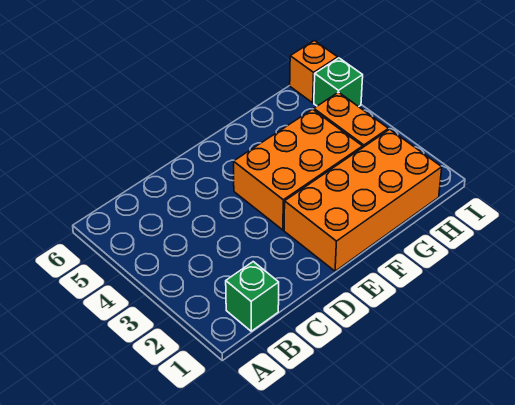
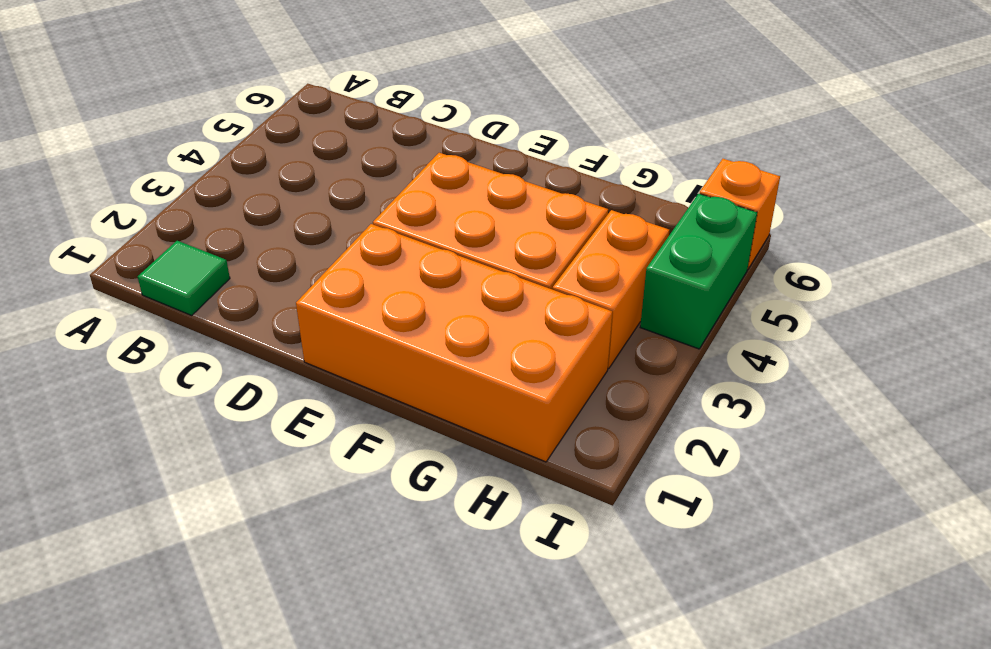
green brick B1 level 1 -> green tile B1 level 1
green brick I5 level 1 -> green brick I4:I5 level 1

